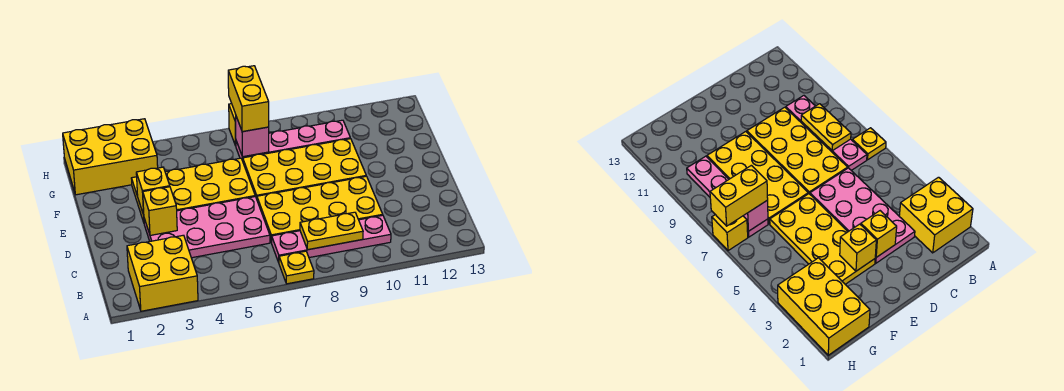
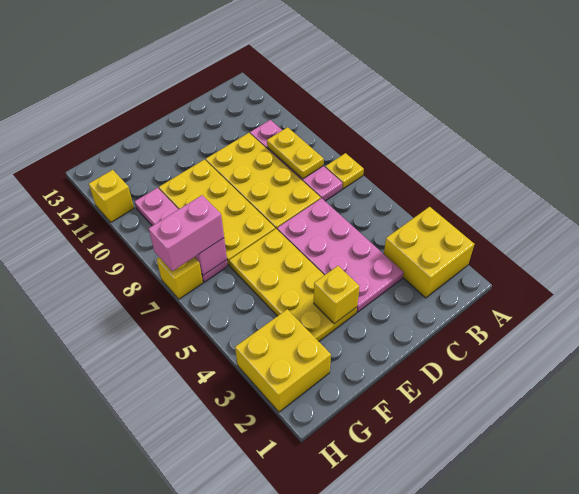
yellow brick D3 level 2 -> yellow brick H11 level 1
yellow brick G1:H3 level 1 -> yellow brick G2:H3 level 1
yellow brick G7:H7 level 3 -> pink brick G7:H7 level 3

